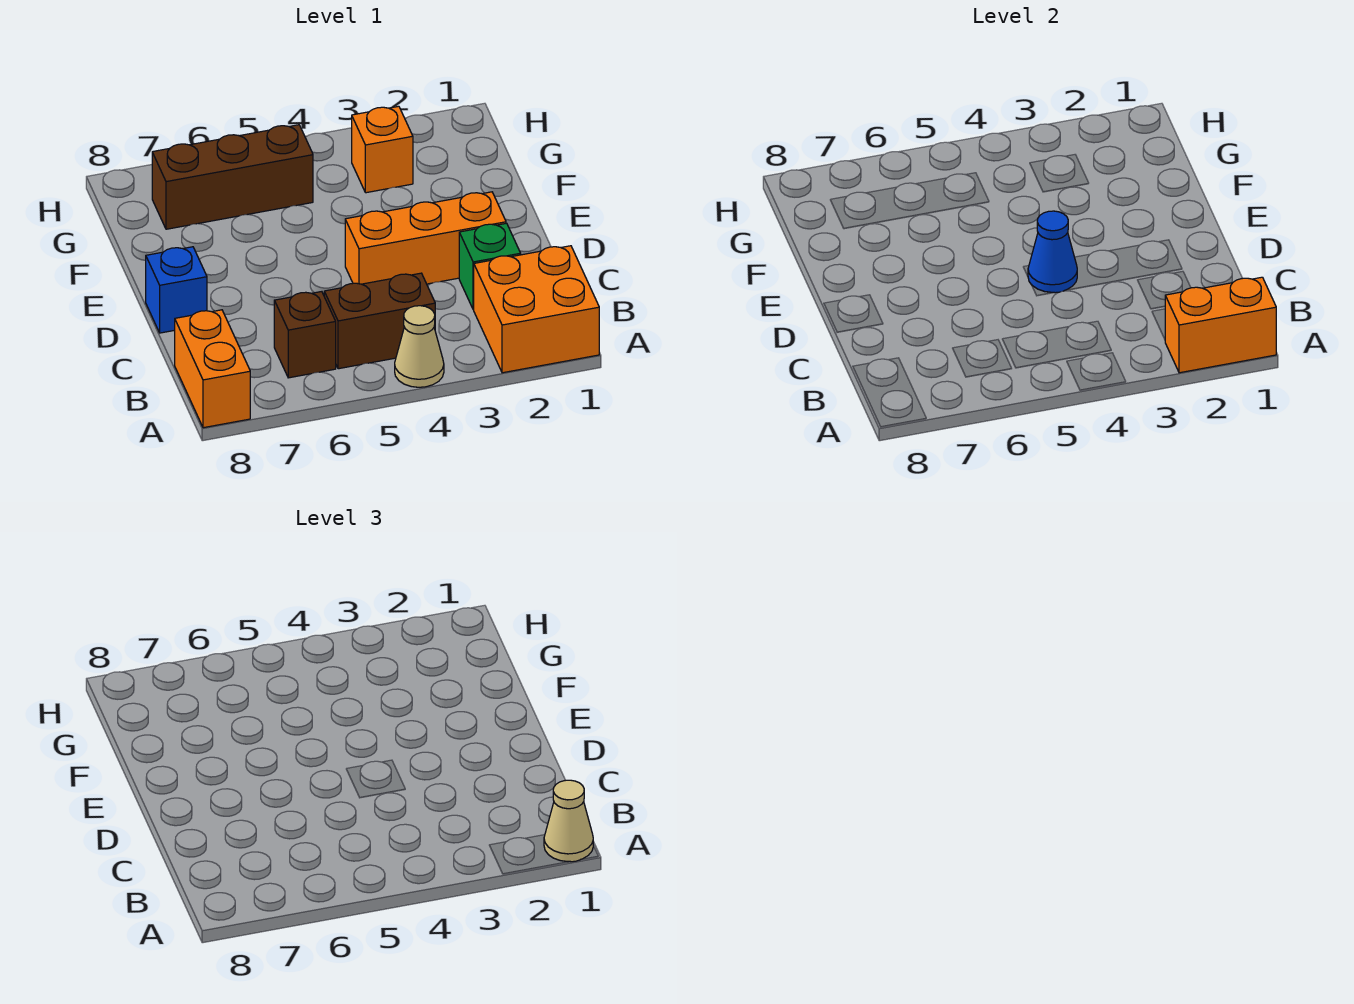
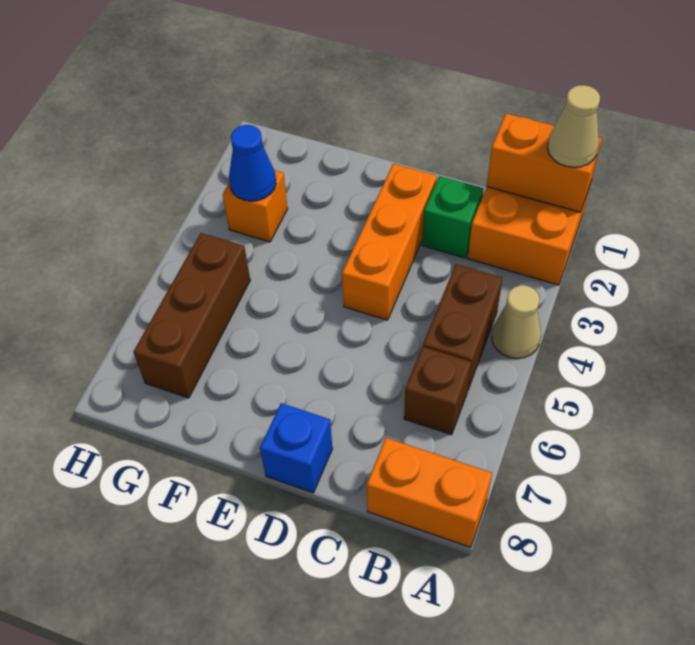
orange brick A1:A2 level 2 -> orange brick A1:B1 level 2
blue cone D4 level 2 -> blue cone G3 level 2

